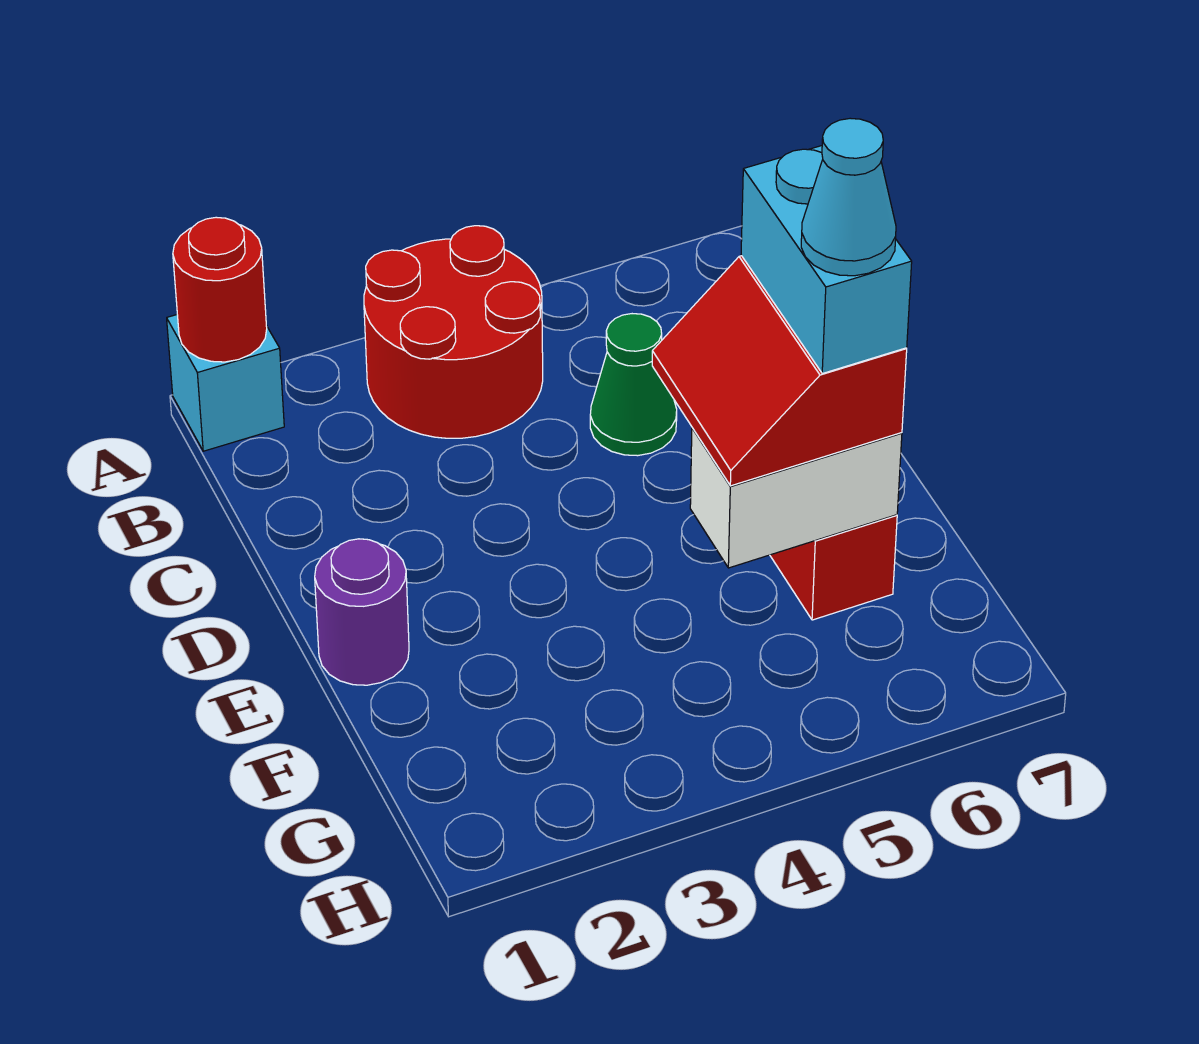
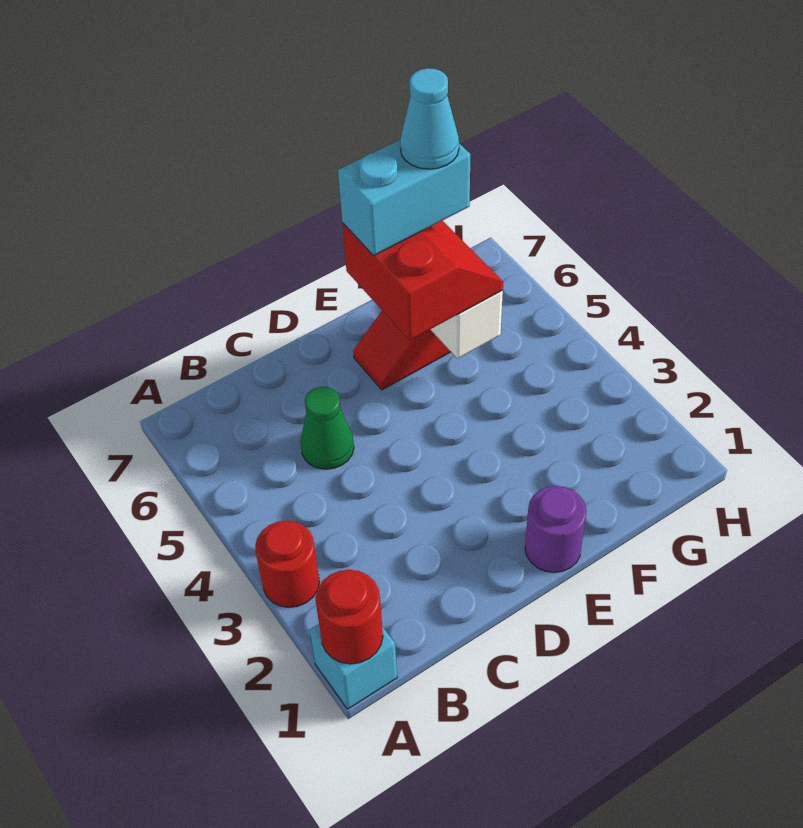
red round brick A3:B4 level 1 -> red round brick A3 level 1
red slope E5:F6 level 3 top 6 -> red slope E5:F6 level 3 top E

